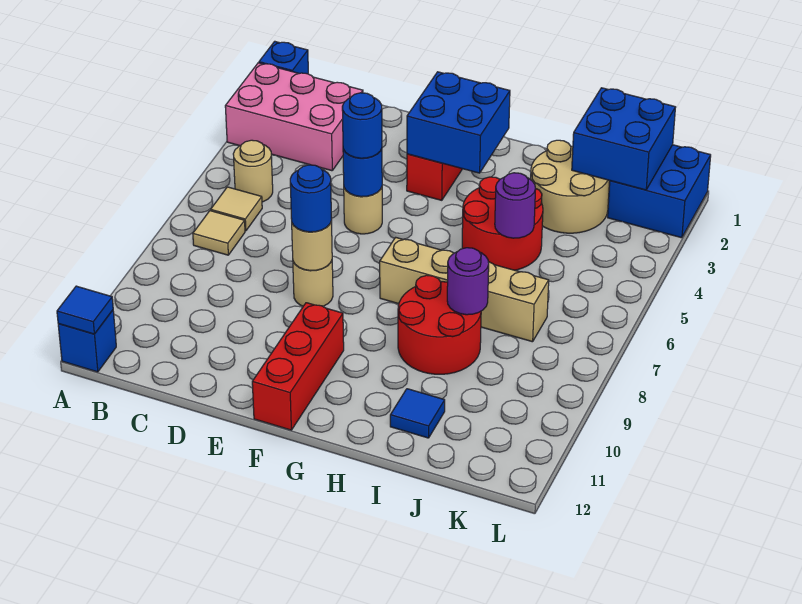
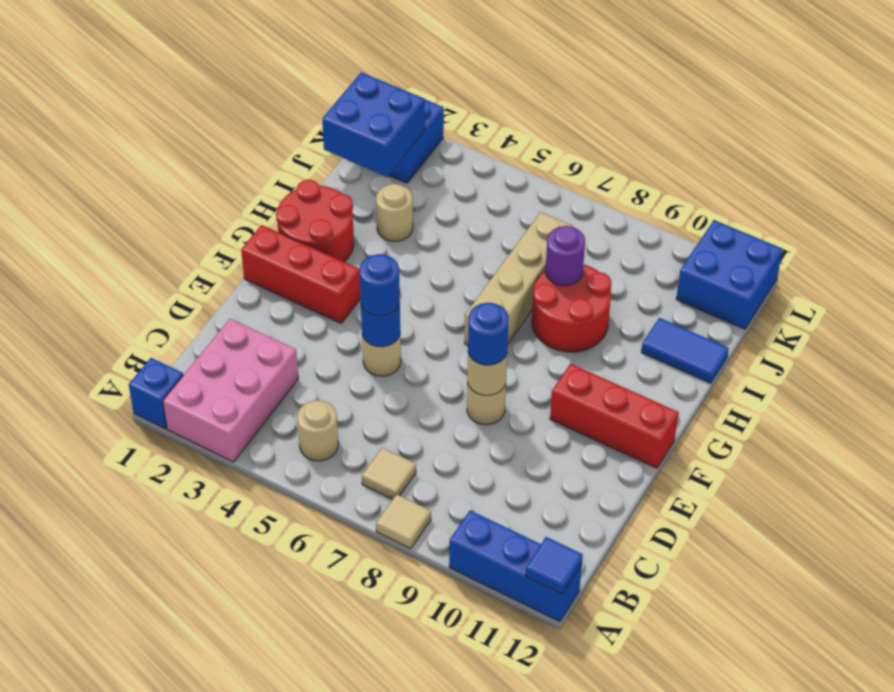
blue brick A12 level 1 -> blue brick A10:A12 level 1
tan tile B6 level 1 -> tan tile A8 level 1
blue brick F2:G3 level 2 -> blue brick K11:L12 level 1
red round brick H4:I5 level 1 -> red round brick G1:H2 level 1
tan round brick I2:J3 level 1 -> tan round brick I3 level 1
purple round brick I5 level 2 -> none
blue tile I11 level 1 -> blue tile I11:I12 level 1

